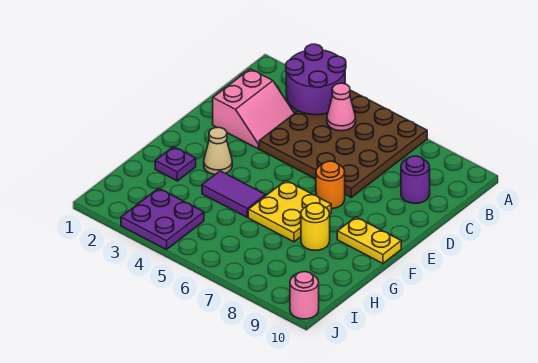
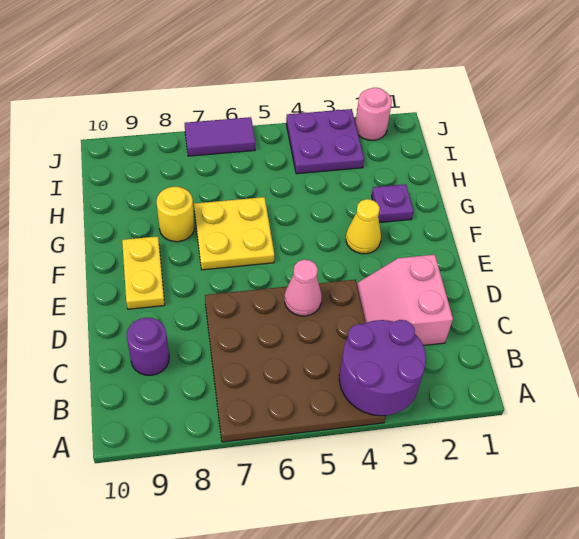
pink cone B5 level 2 -> pink cone D5 level 2
orange round brick E7 level 1 -> none
tan cone F3 level 1 -> yellow cone F3 level 1
yellow plate F9:F10 level 1 -> yellow plate E9:F9 level 1
purple tile G4:G5 level 1 -> purple tile J6:J7 level 1
pink round brick J10 level 1 -> pink round brick J2 level 1

